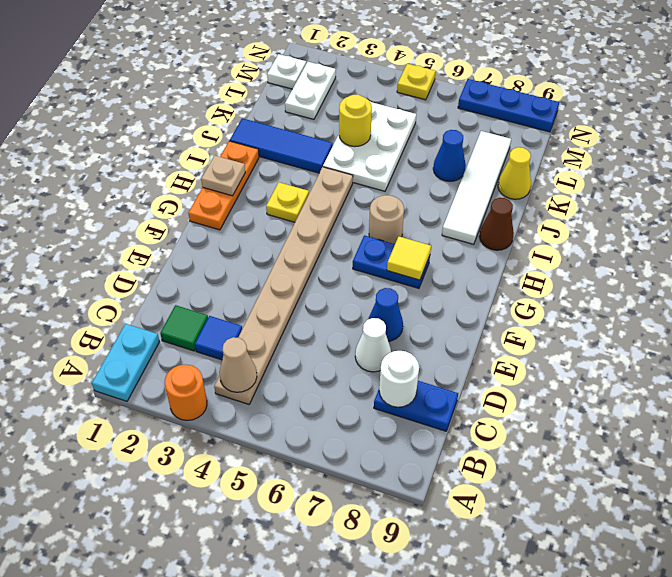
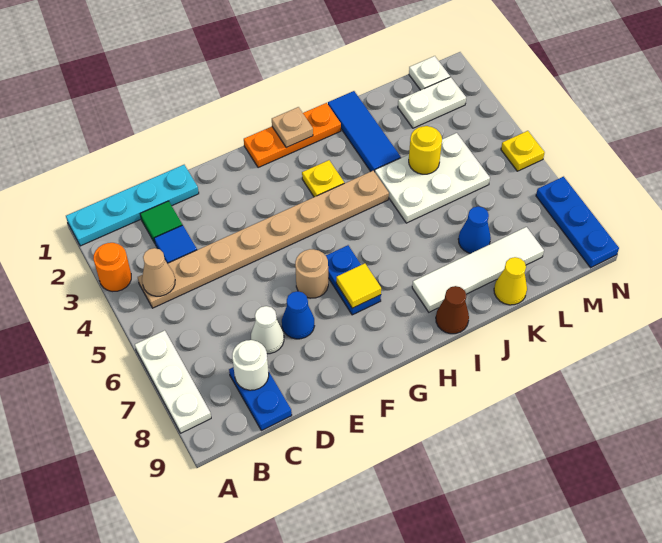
cyan plate A1:B1 level 1 -> cyan plate A1:D1 level 1
none -> white plate A6:A8 level 1
tan round brick H6 level 1 -> tan round brick F6 level 1

